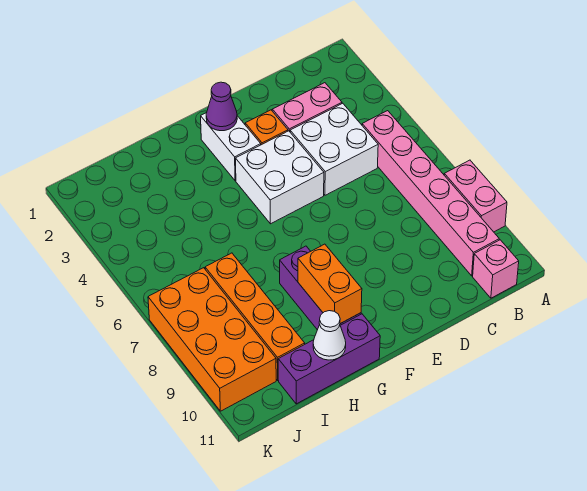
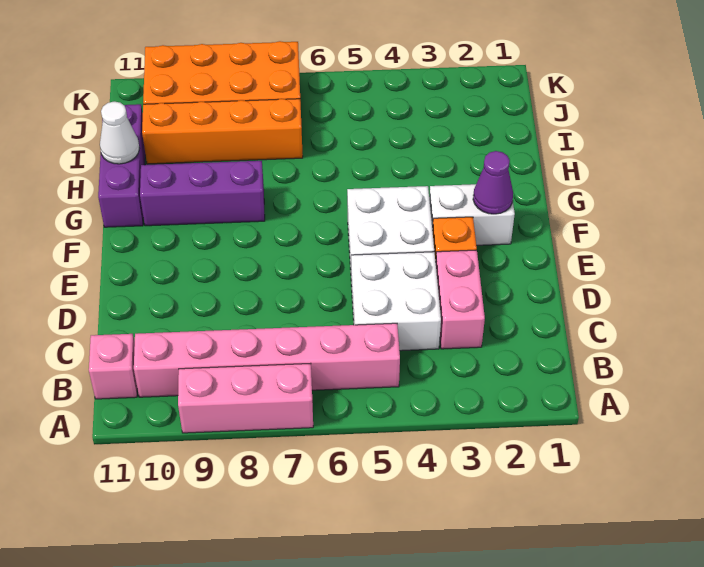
pink brick A8:A9 level 1 -> pink brick A7:A9 level 1
orange brick G9:G10 level 2 -> none

